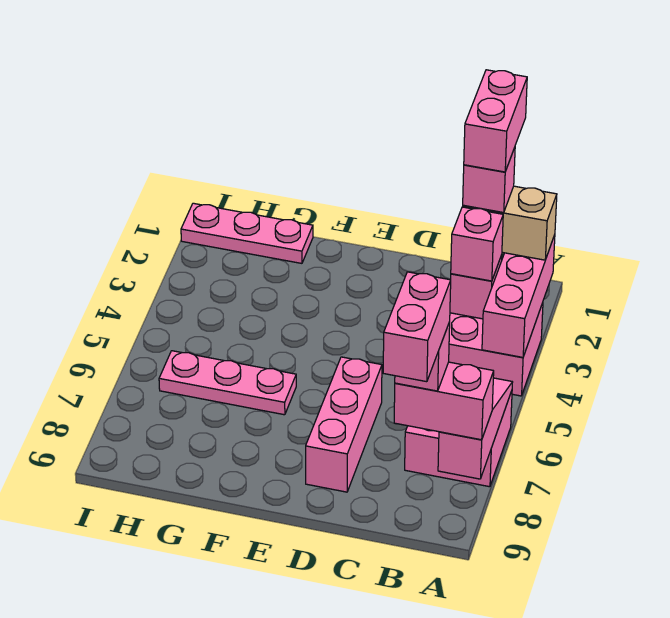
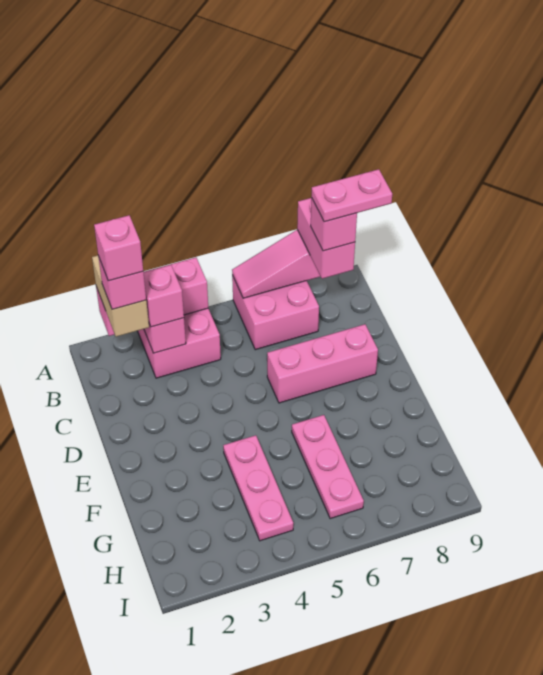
pink brick B1:B2 level 5 -> pink brick B2 level 5
pink brick B8:B9 level 5 -> pink plate B8:B9 level 5
pink plate G1:I1 level 1 -> pink plate F4:H4 level 1

